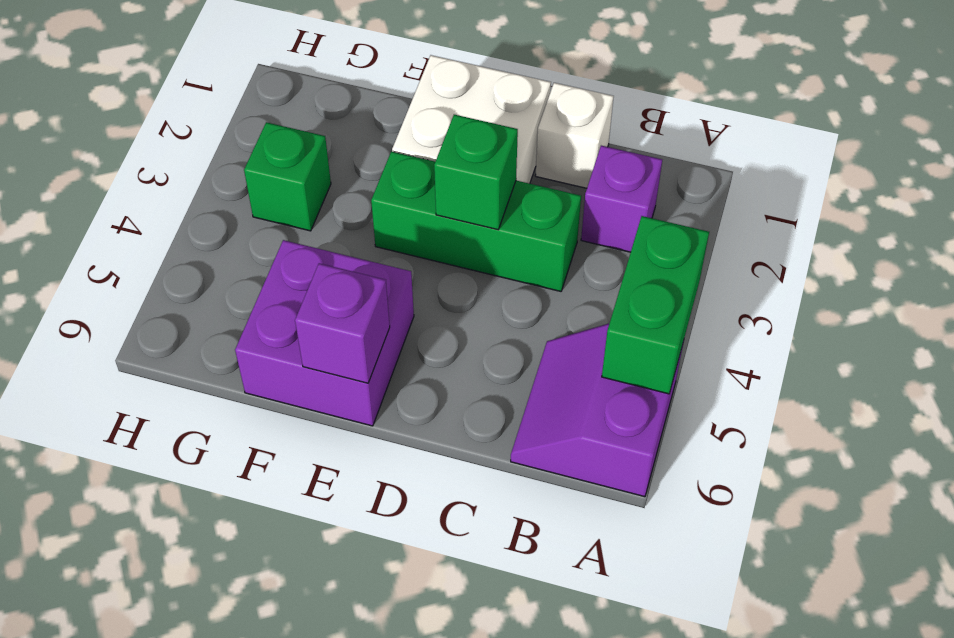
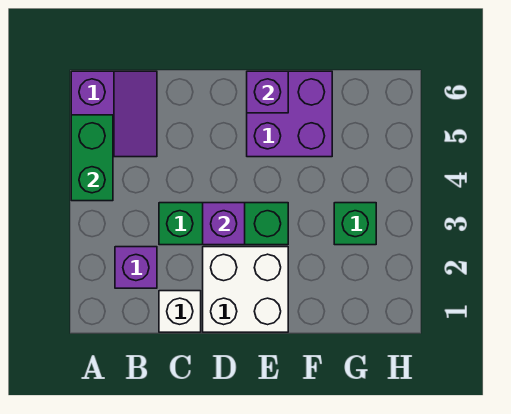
green brick D3 level 2 -> purple brick D3 level 2

